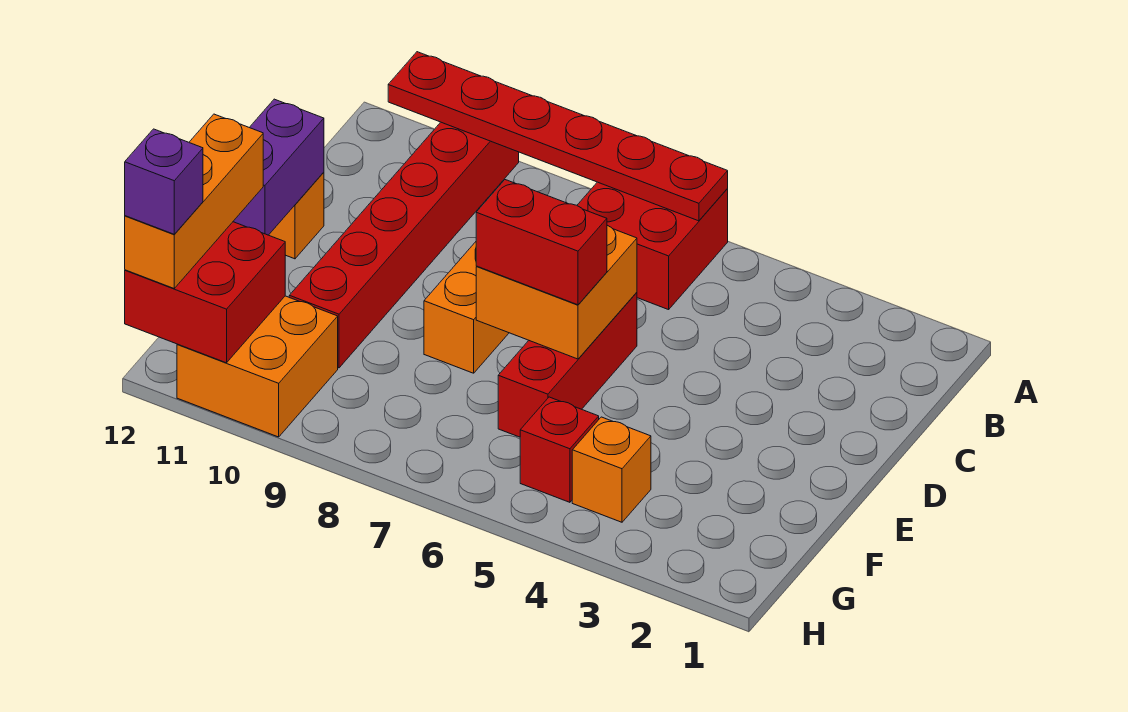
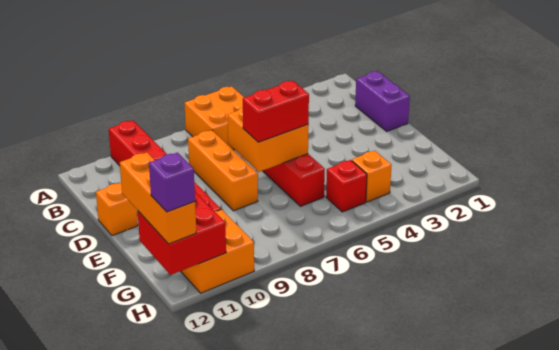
red brick A6:B7 level 1 -> orange brick A6:B7 level 1
red plate A6:A11 level 2 -> none
purple brick D12:E12 level 2 -> purple brick C1:D1 level 1

